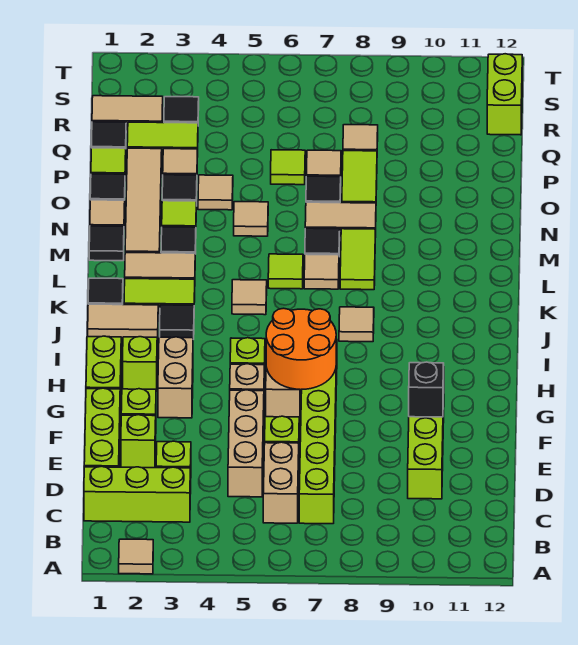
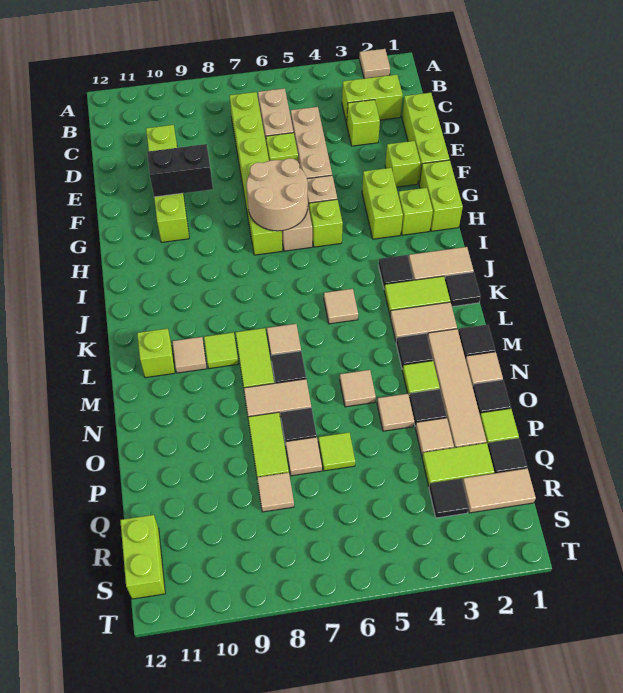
lime brick C1:C3 level 1 -> lime brick C2:C3 level 1
lime brick E2 level 1 -> lime brick L11 level 1
black brick F10 level 2 -> black brick F9:F10 level 2
tan brick G3:H3 level 1 -> lime brick G3:H3 level 1
orange round brick G6:H7 level 2 -> tan round brick G6:H7 level 2
tan tile J8 level 1 -> tan tile L10 level 1
lime tile L6 level 1 -> lime tile L9 level 1

